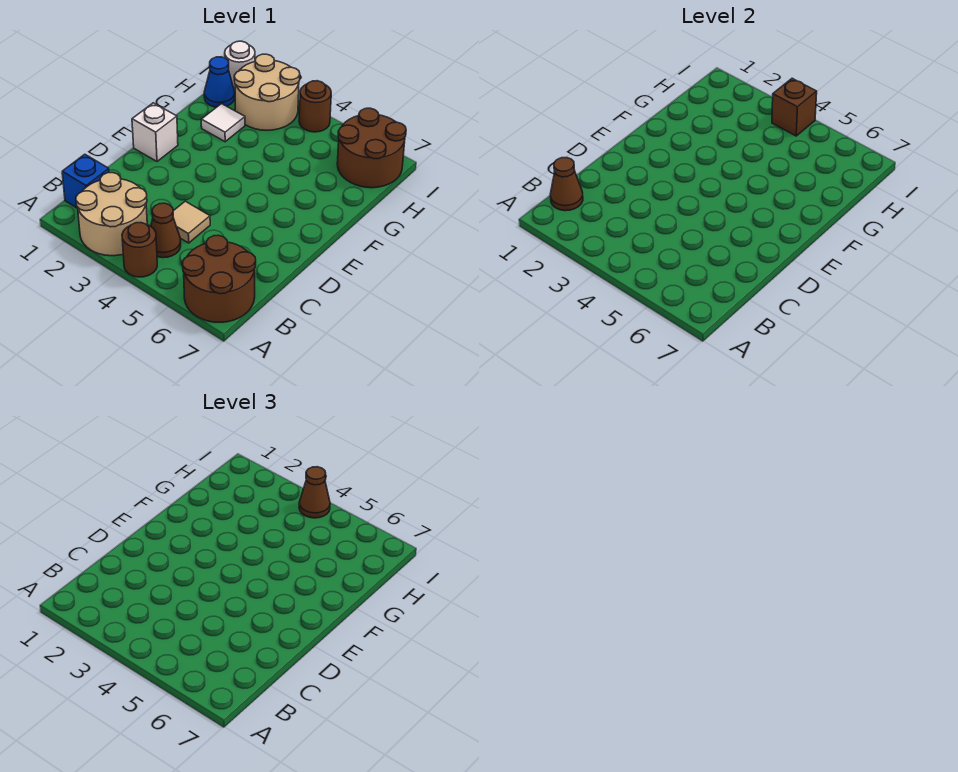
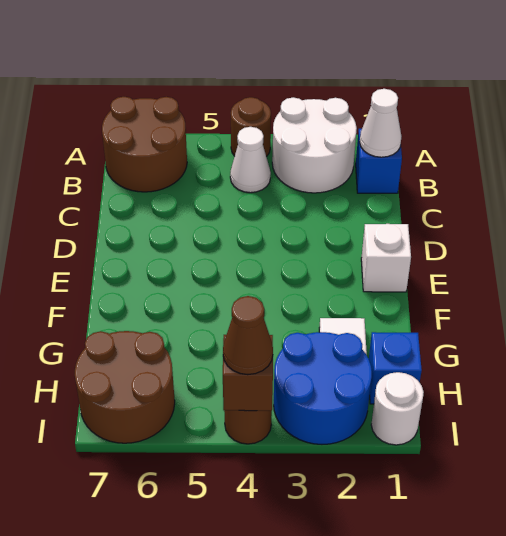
tan round brick A2:B3 level 1 -> white round brick A2:B3 level 1
brown cone B1 level 2 -> white cone B1 level 2
brown cone B4 level 1 -> white cone B4 level 1
tan tile C4 level 1 -> none
blue cone H1 level 1 -> blue brick H1 level 1
tan round brick H2:I3 level 1 -> blue round brick H2:I3 level 1

